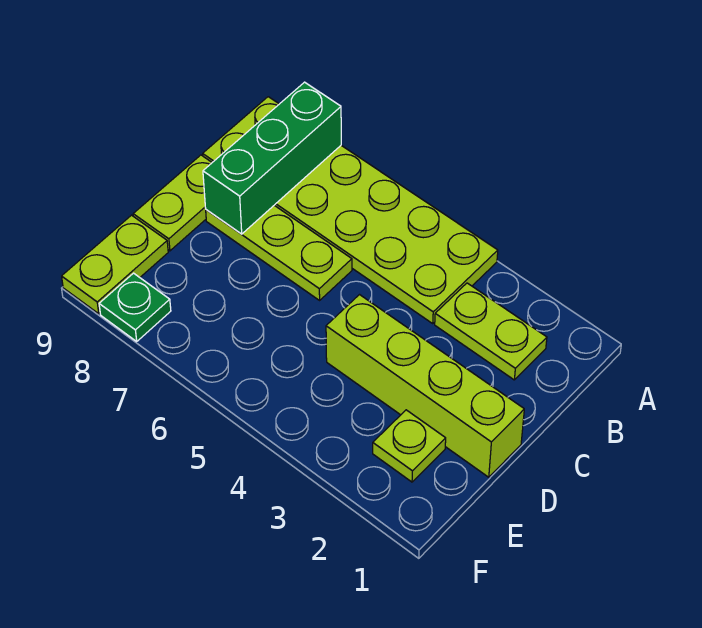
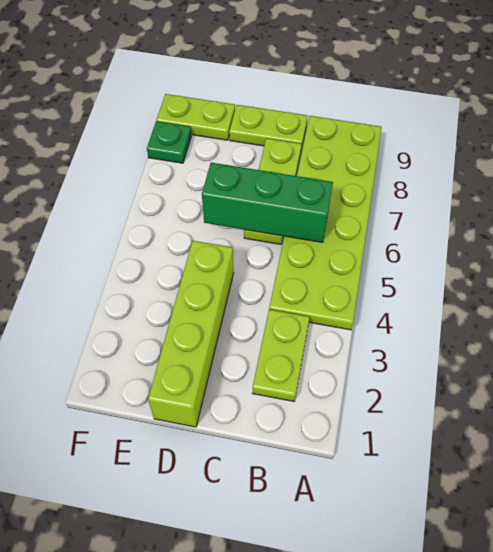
green brick A8:C8 level 2 -> green brick B6:D6 level 2
lime plate E2 level 1 -> none

